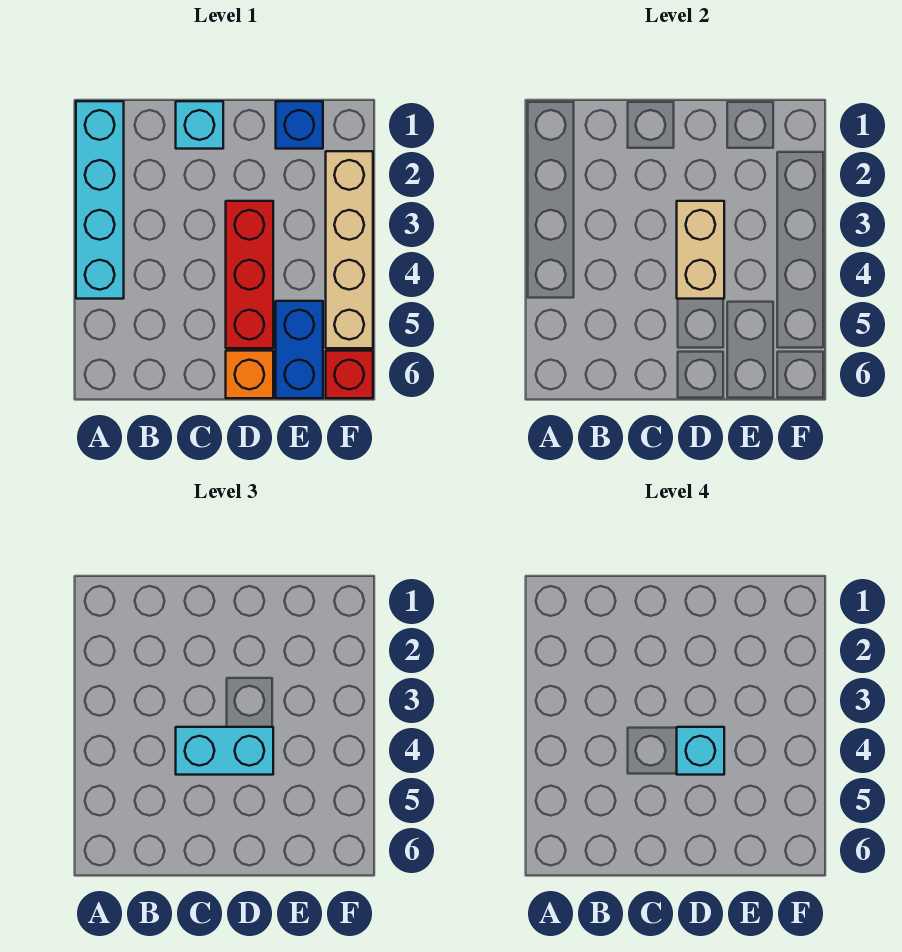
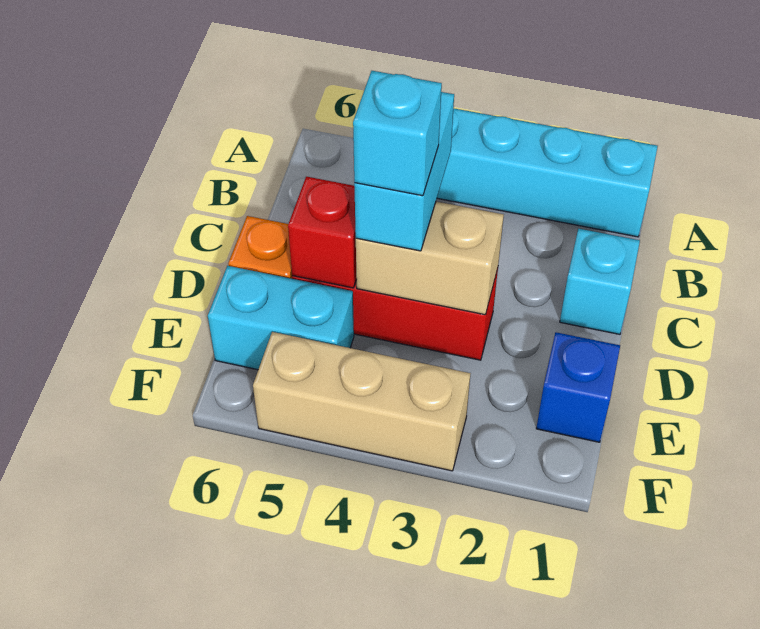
blue brick E5:E6 level 1 -> cyan brick E5:E6 level 1
tan brick F2:F5 level 1 -> tan brick F3:F5 level 1
red brick F6 level 1 -> red brick D5 level 2

